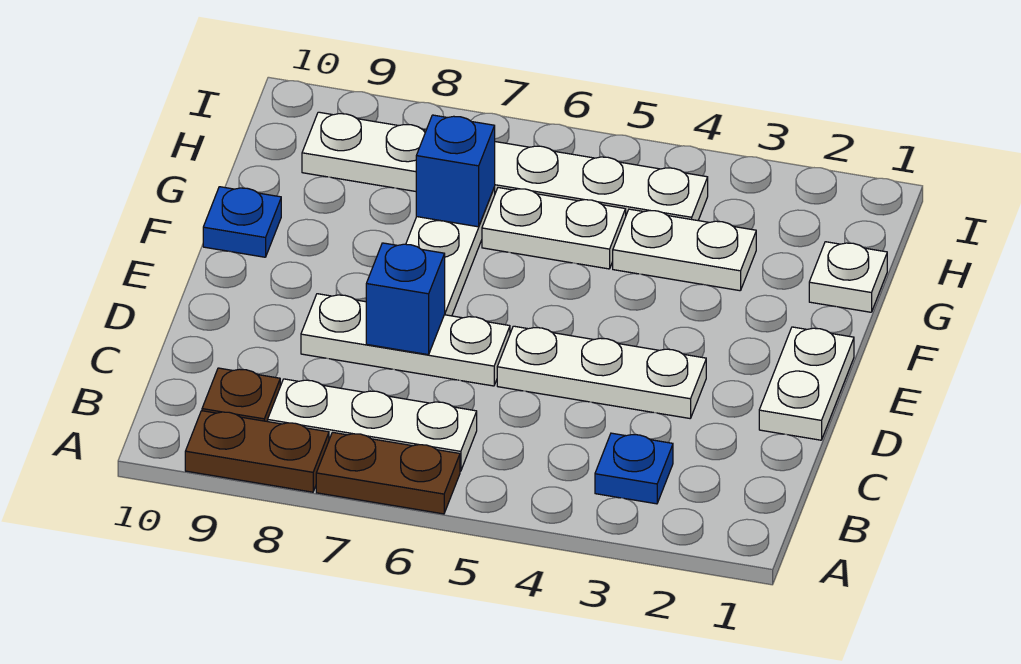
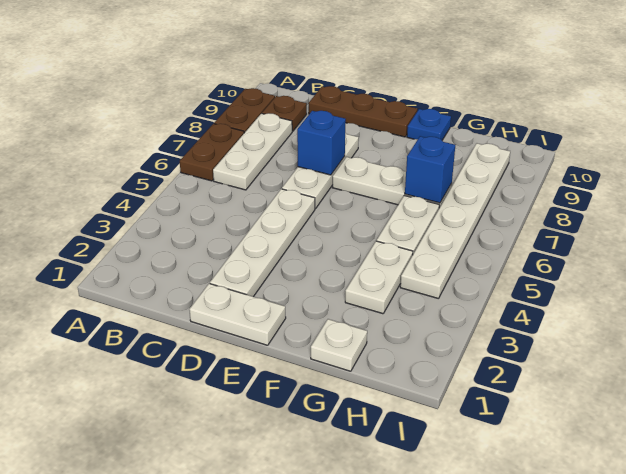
blue plate B3 level 1 -> none
none -> brown plate C10:E10 level 1
white plate D3:D5 level 1 -> white plate D2:D5 level 1

